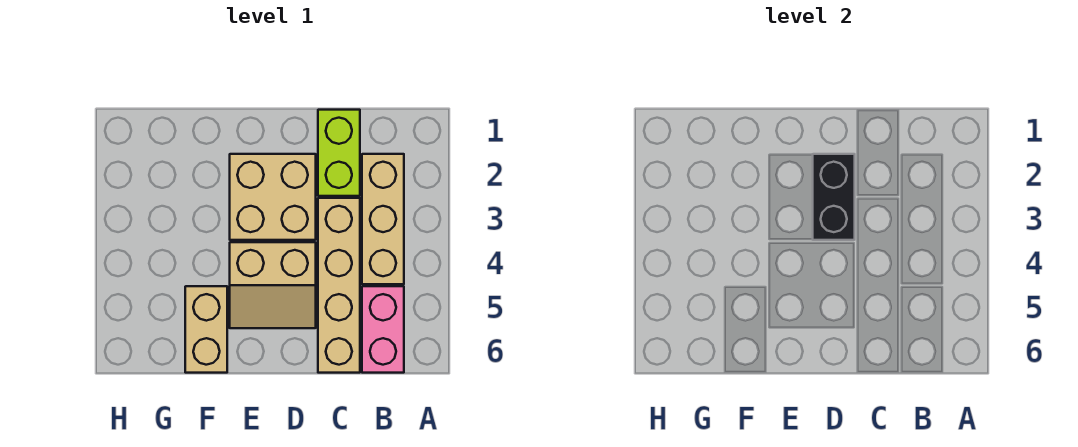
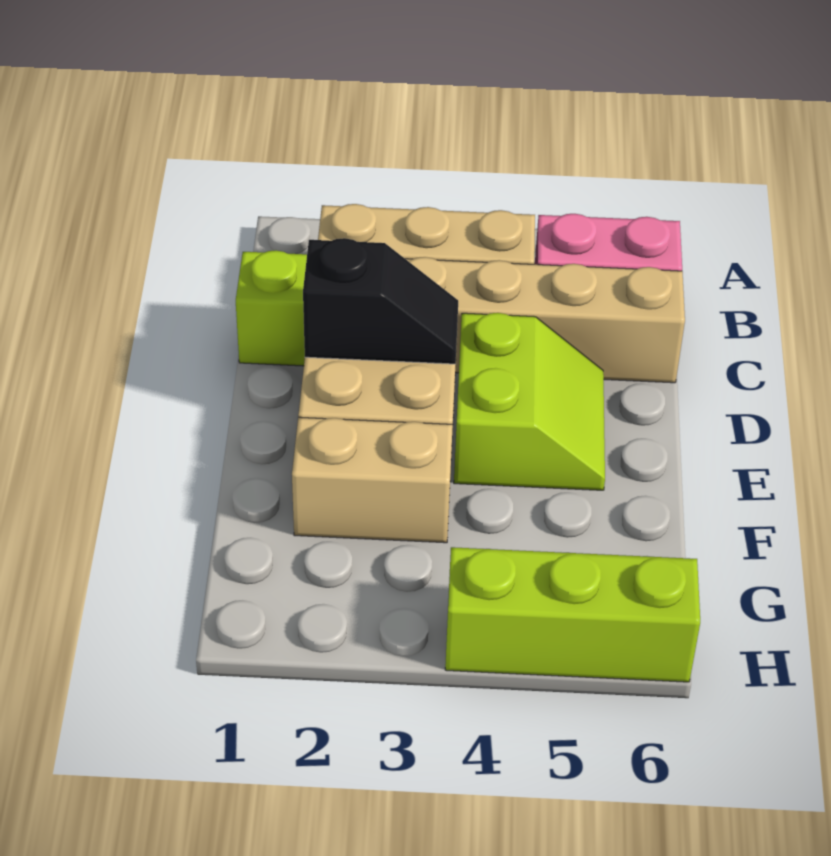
black brick D2:D3 level 2 -> black slope D2:D3 level 2 top 2
tan slope D4:E5 level 1 top 4 -> lime slope D4:E5 level 1 top 4
tan brick F5:F6 level 1 -> tan brick F2:F3 level 1
none -> lime brick H4:H6 level 1

